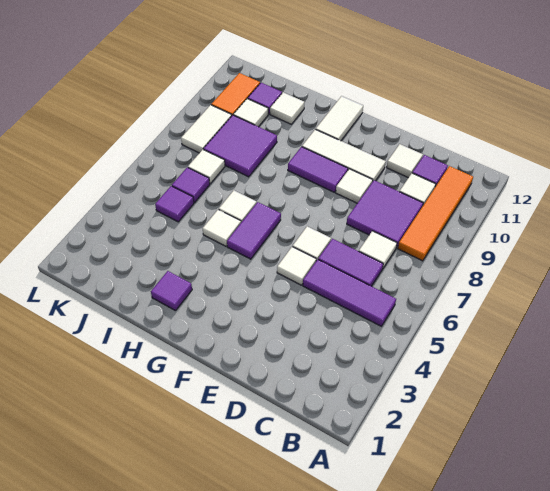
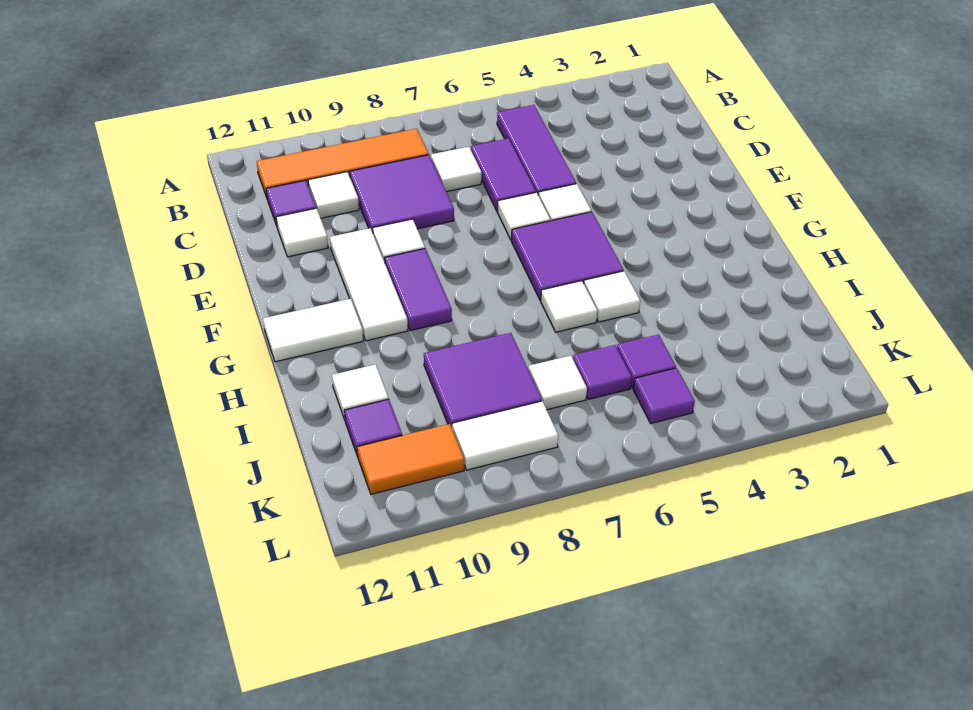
purple tile G5:G6 level 1 -> purple tile F5:G6 level 1
purple tile H2 level 1 -> purple tile K5 level 1
white tile J10 level 1 -> none

